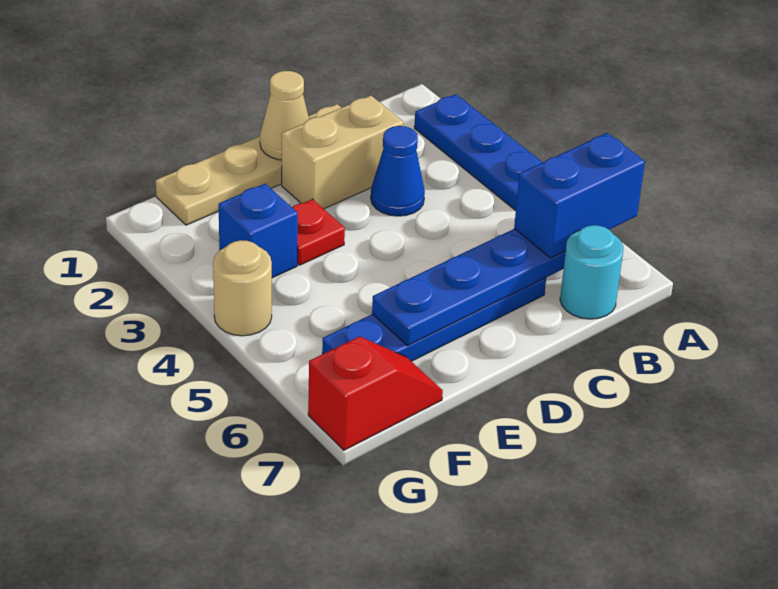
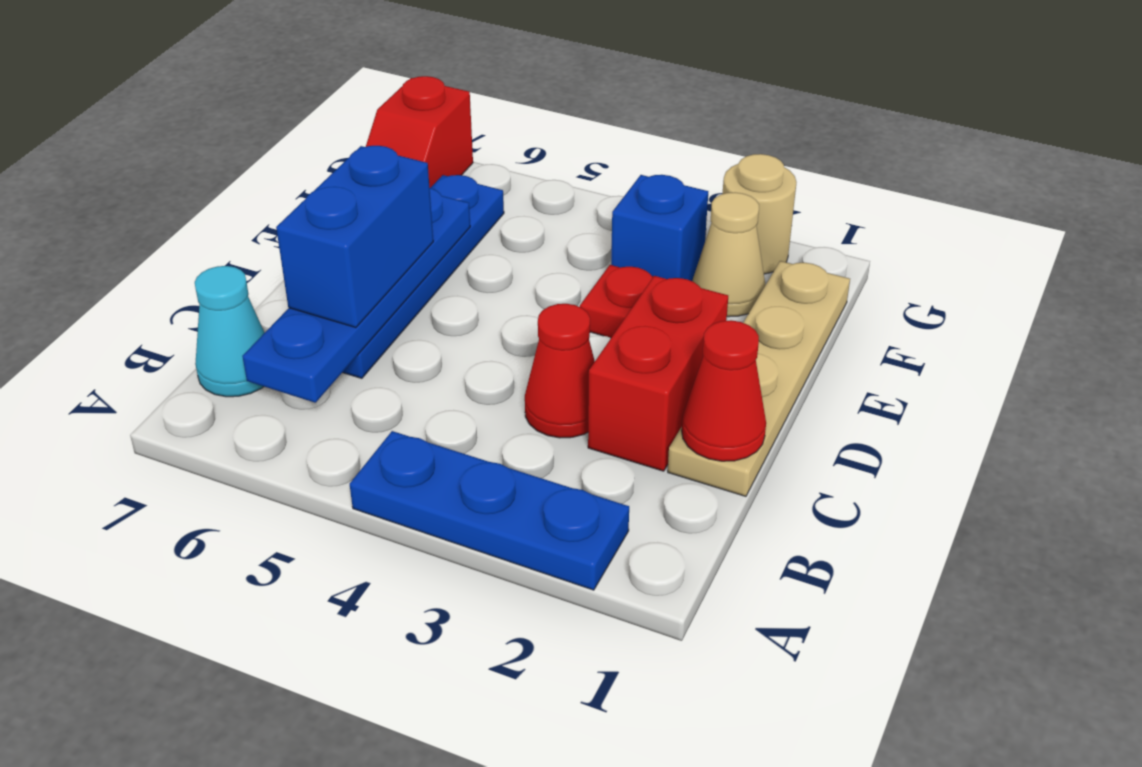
blue brick A6:B6 level 3 -> blue brick C6:D6 level 3
cyan round brick B7 level 1 -> cyan cone B7 level 1
none -> red cone C1 level 2
tan brick C2:D2 level 1 -> red brick C2:D2 level 1
blue cone C3 level 1 -> red cone C3 level 1
tan cone D1 level 2 -> tan cone F2 level 1
tan round brick G4 level 1 -> tan round brick G2 level 1

